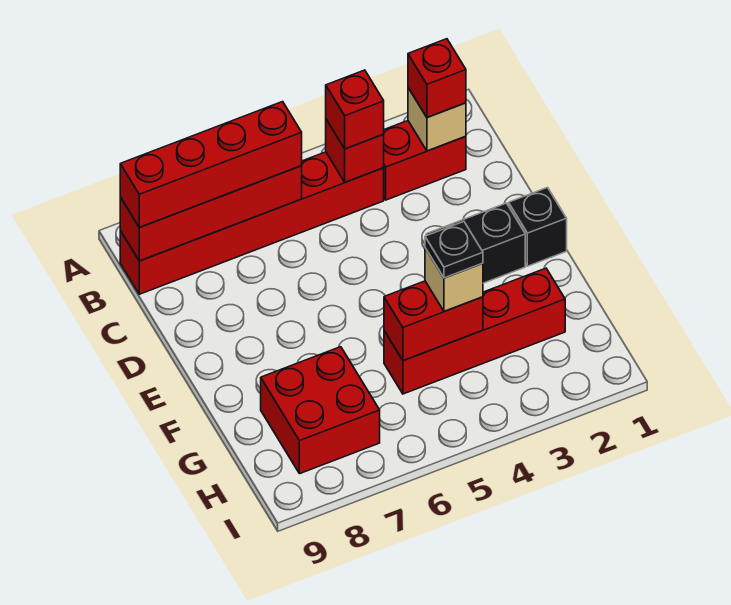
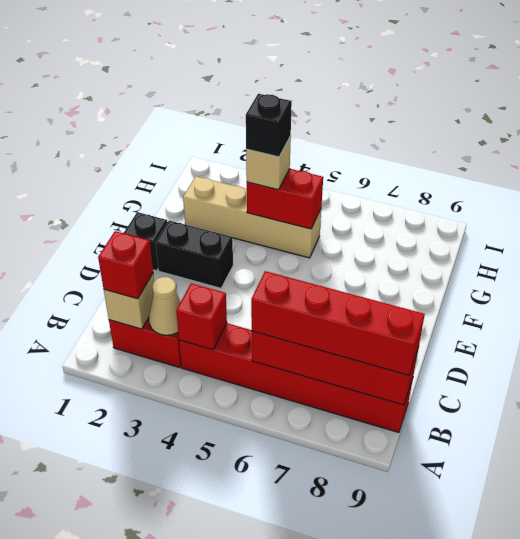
none -> tan cone B3 level 2
red brick B4 level 3 -> none
red brick G2:G5 level 1 -> tan brick G2:G5 level 1
black plate G4 level 4 -> black brick G4 level 4
red brick G7:H8 level 1 -> none

